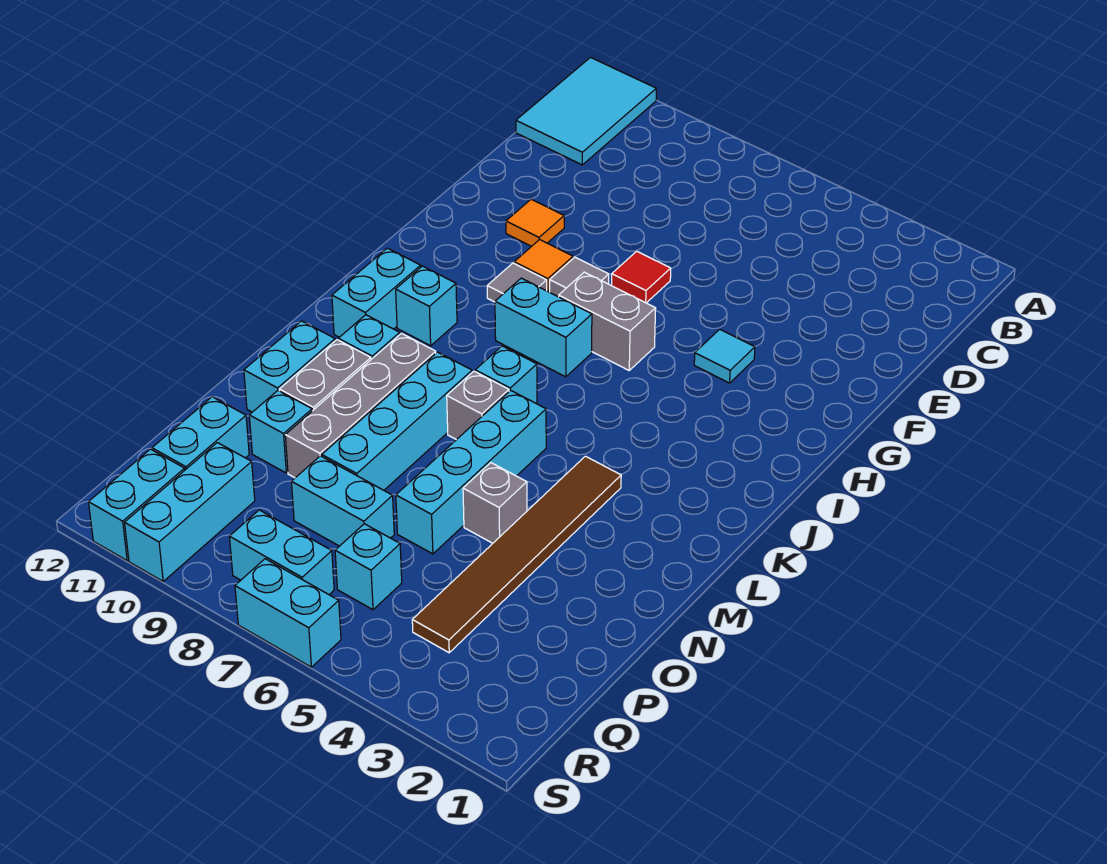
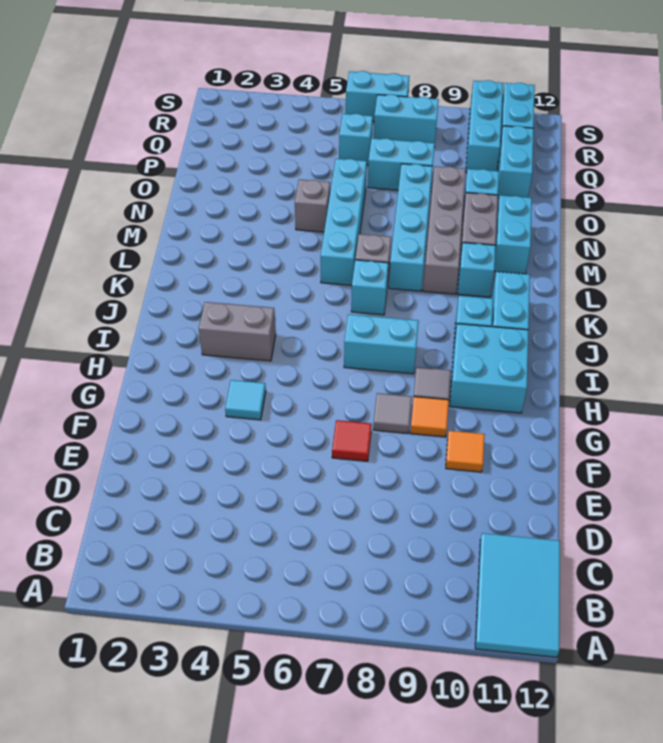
grey brick H6:H7 level 1 -> grey brick I3:I4 level 1
none -> cyan brick H10:I11 level 1
brown tile L4:Q4 level 1 -> none

